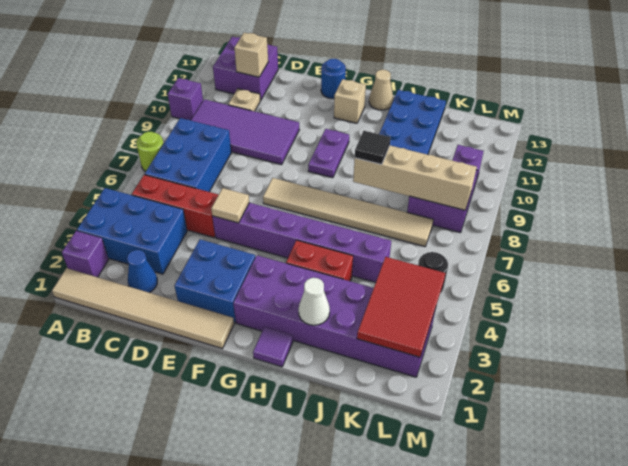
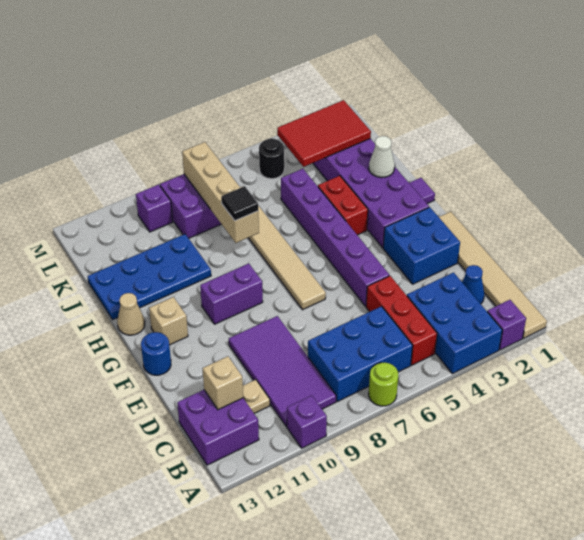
tan tile E5 level 2 -> none
purple plate G9:G10 level 1 -> purple brick G9:G10 level 1

